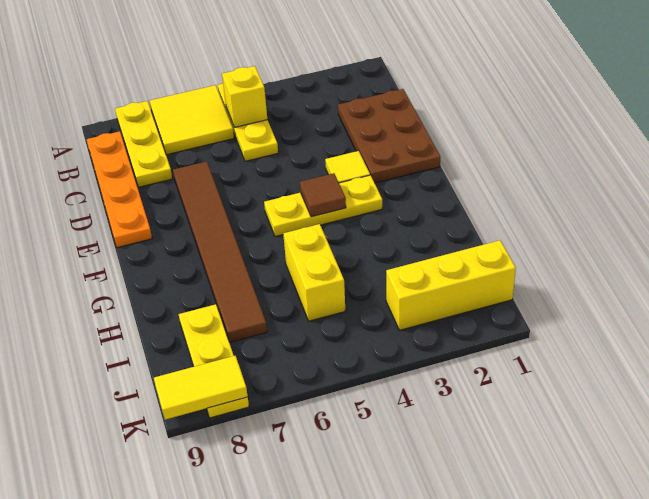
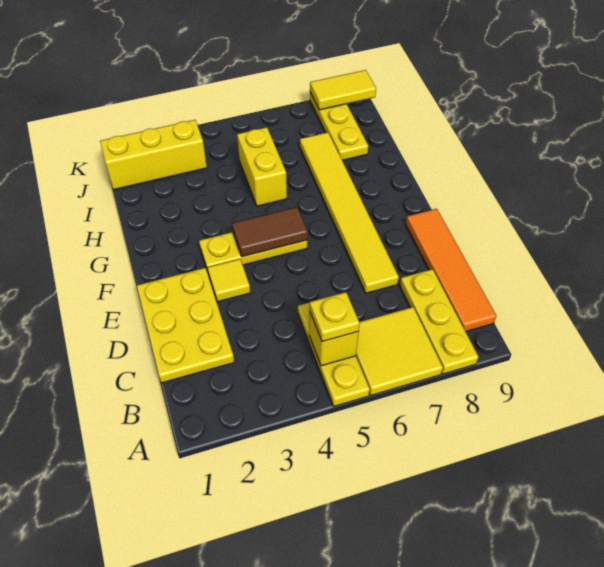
none -> yellow plate B5 level 3
orange plate B9:E9 level 1 -> orange tile B9:E9 level 1
brown plate C1:E2 level 1 -> yellow plate C1:E2 level 1
brown tile D7:I7 level 1 -> yellow tile D7:I7 level 1
brown tile F4 level 2 -> brown tile F4:F5 level 2

